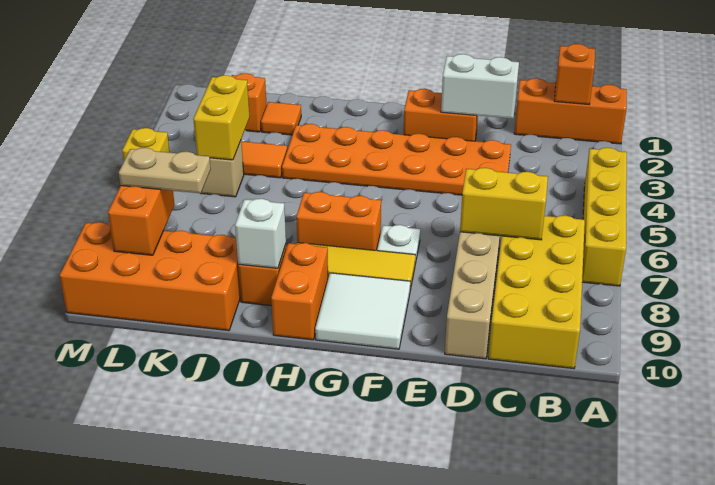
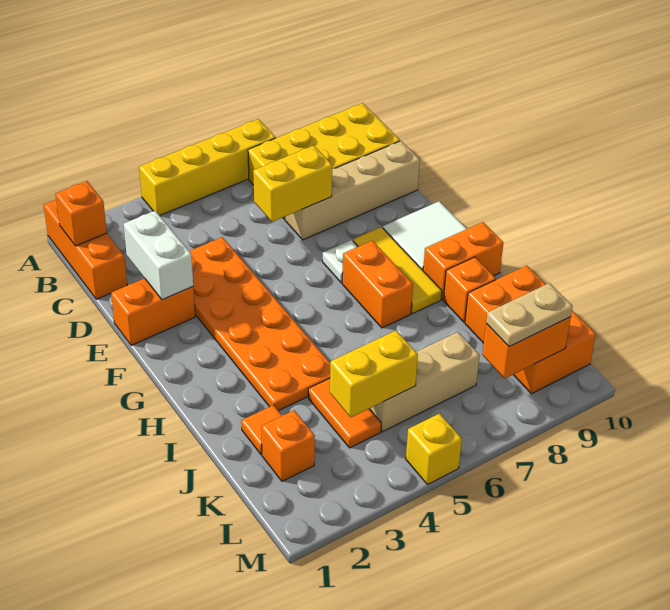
yellow brick C7:D7 level 2 -> yellow brick D6:D7 level 2
orange brick E2:F2 level 1 -> orange brick E1:E2 level 1
white brick I9 level 2 -> none
orange brick J9:M10 level 1 -> orange brick J9:L10 level 1
tan brick K5 level 1 -> tan brick K5:K7 level 1
tan plate K8:L8 level 3 -> tan plate L8:L9 level 3

